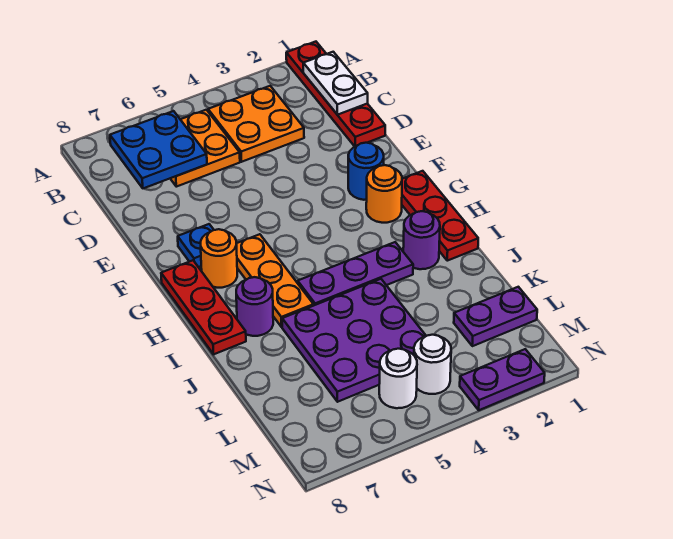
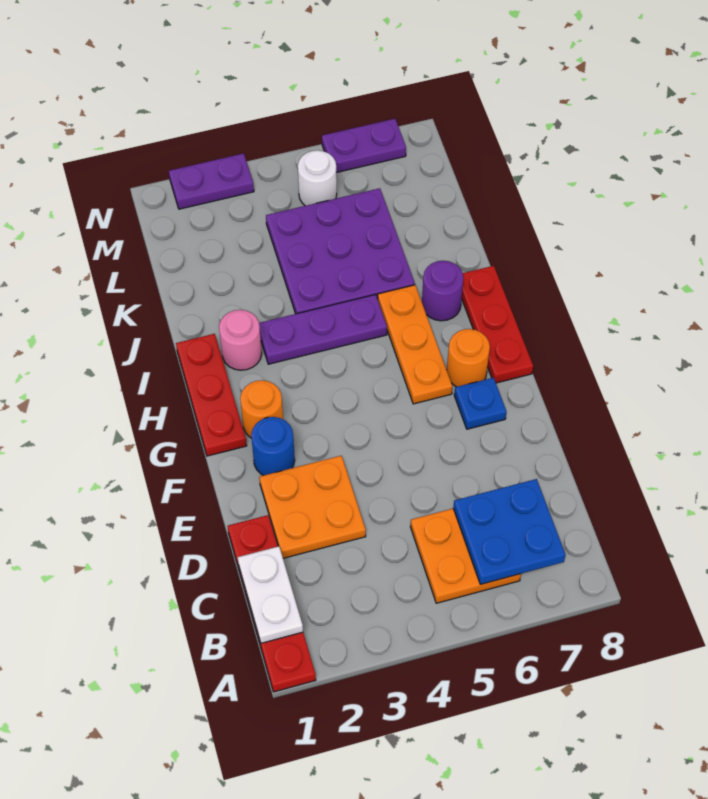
orange plate B3:C4 level 1 -> orange plate D2:E3 level 1
purple round brick I2 level 1 -> pink round brick I2 level 1
purple plate L1:L2 level 1 -> purple plate N6:N7 level 1
white round brick M4 level 1 -> none

